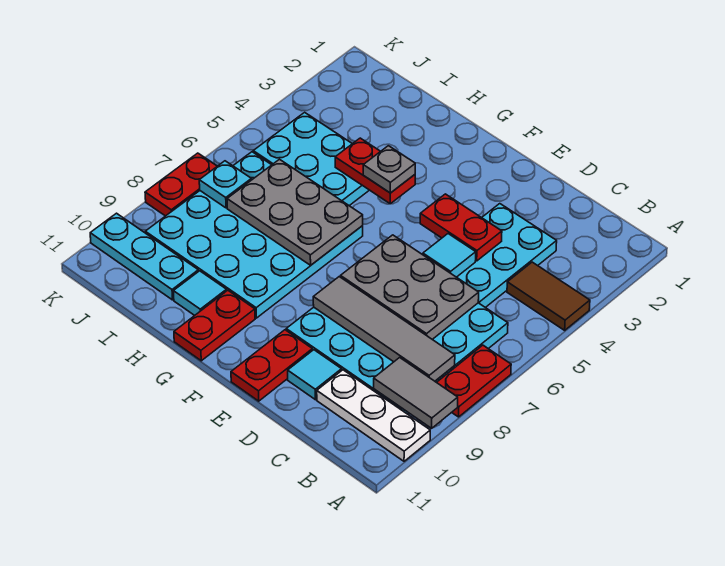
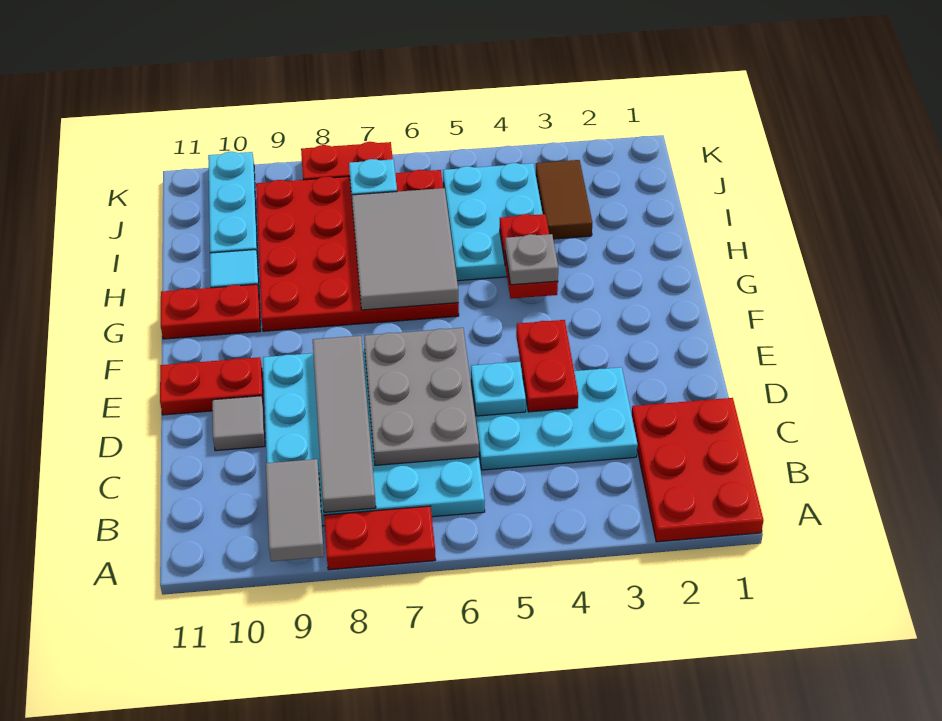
none -> red plate A1:C2 level 1
brown tile A4:B4 level 1 -> brown tile I3:J3 level 1
white plate A10:C10 level 1 -> none
cyan tile D5 level 2 -> cyan plate D5 level 2
cyan tile D10 level 1 -> grey tile D10 level 1
cyan plate G6:J9 level 1 -> red plate G6:J9 level 1
grey plate G6:I7 level 2 -> grey tile G6:I7 level 2

